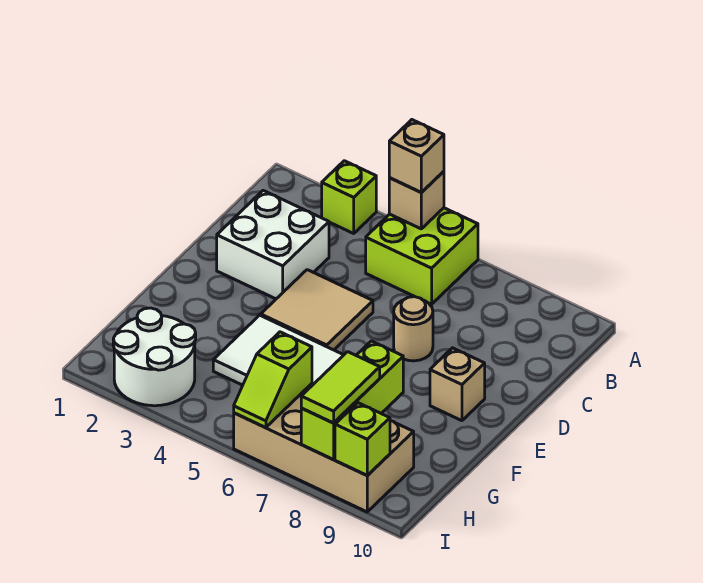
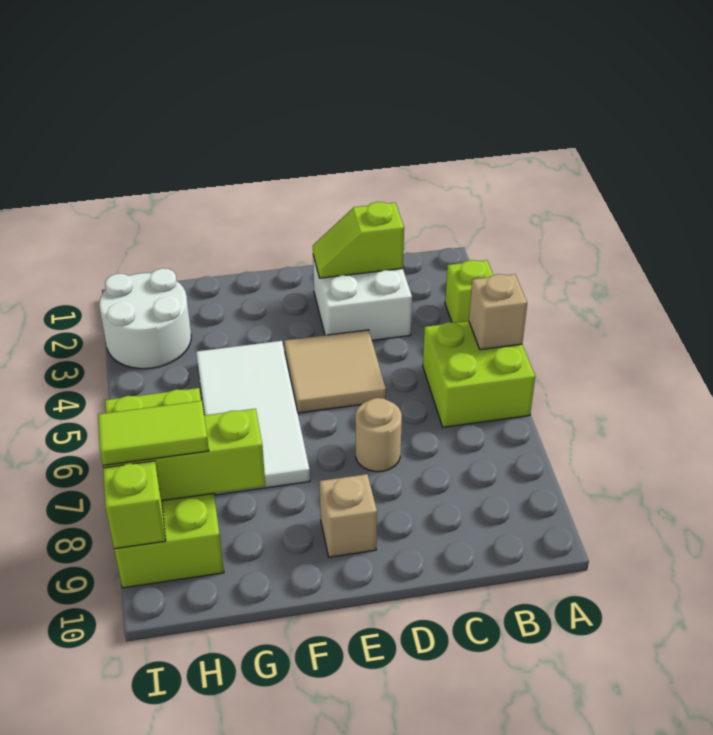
tan brick A5 level 3 -> none
tan brick H6:I9 level 1 -> lime brick H6:I9 level 1
lime slope H6:I6 level 2 top H -> lime slope C2:D2 level 2 top C

